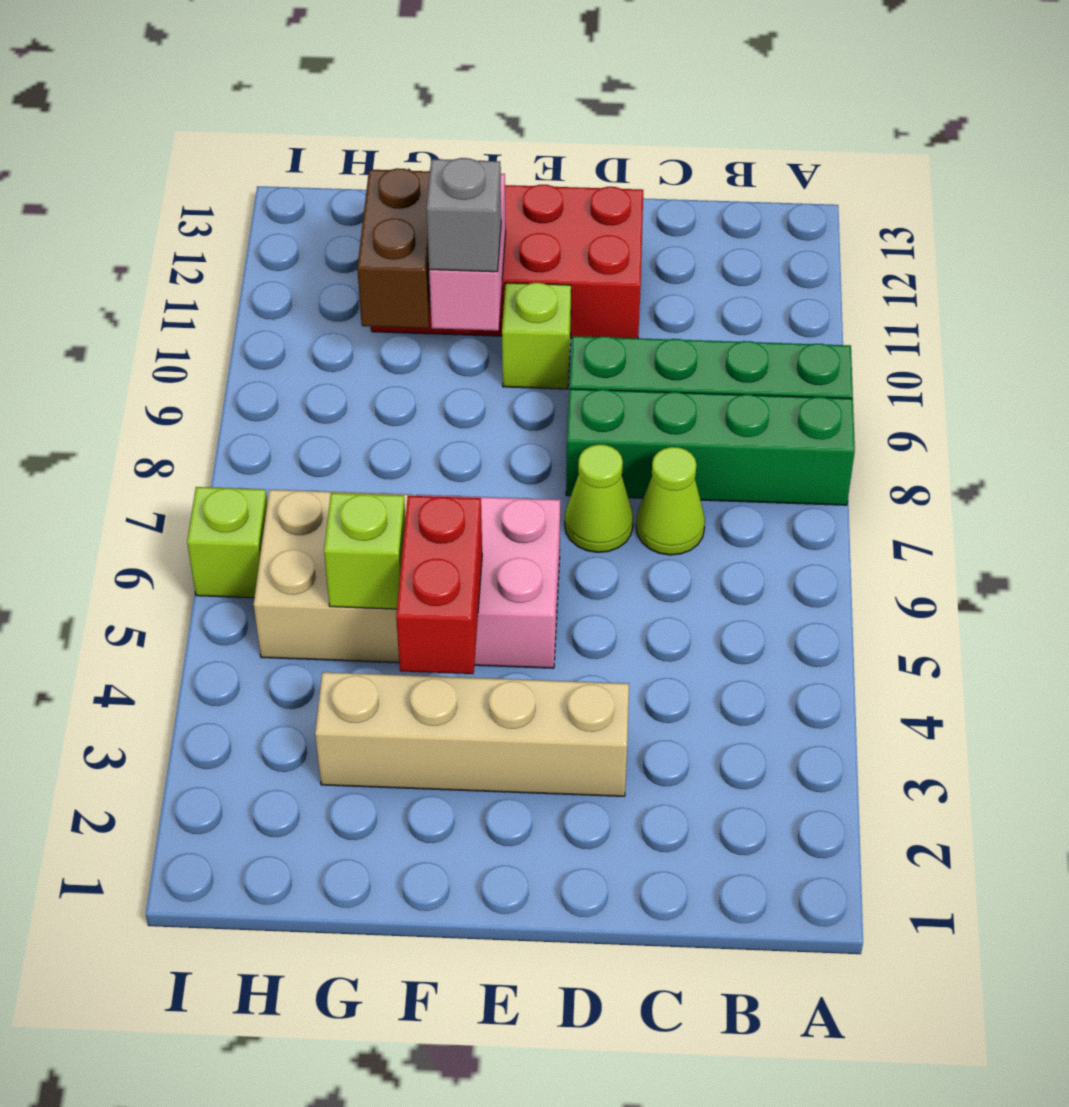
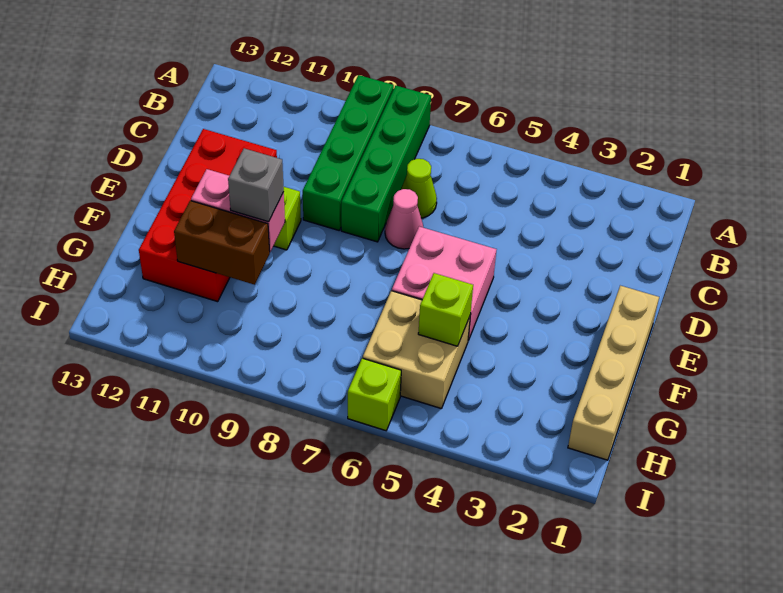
tan brick D3:G3 level 1 -> tan brick E1:H1 level 1
lime cone D7 level 1 -> pink cone D7 level 1
red brick F4:F5 level 2 -> none

